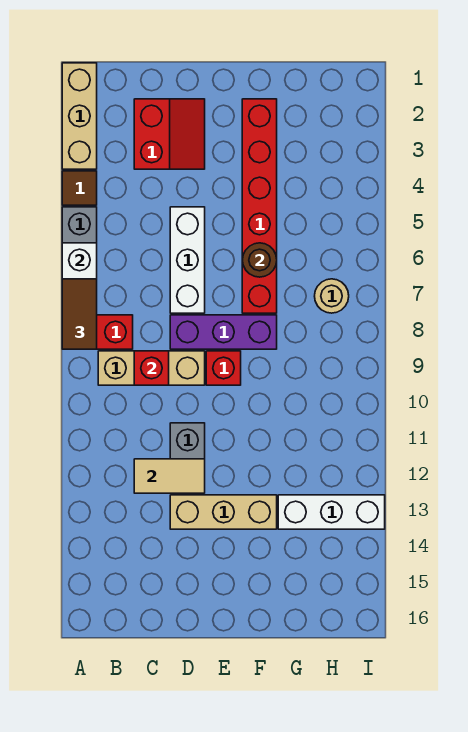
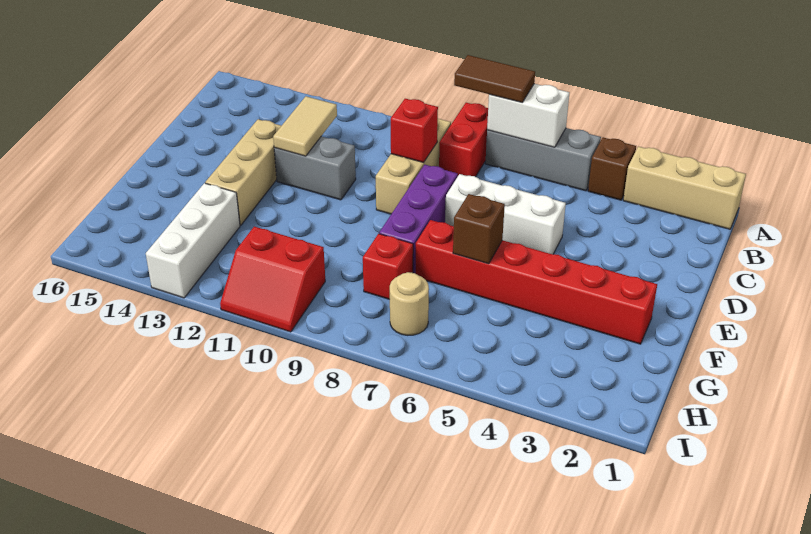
brown tile A4 level 1 -> brown brick A4 level 1
red slope C2:D3 level 1 top C -> red slope H10:I11 level 1 top H
red brick E9 level 1 -> red brick G8 level 1
brown round brick F6 level 2 -> brown brick F6 level 2

